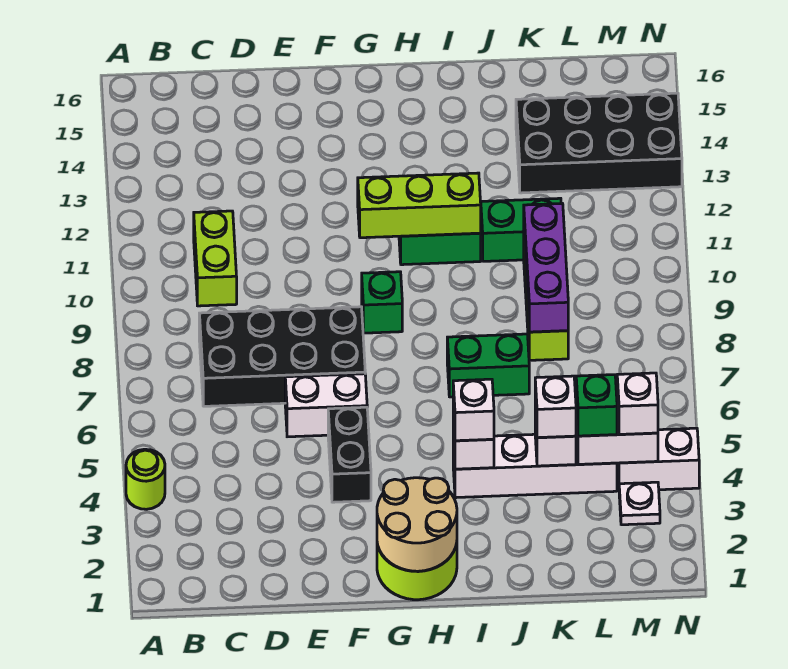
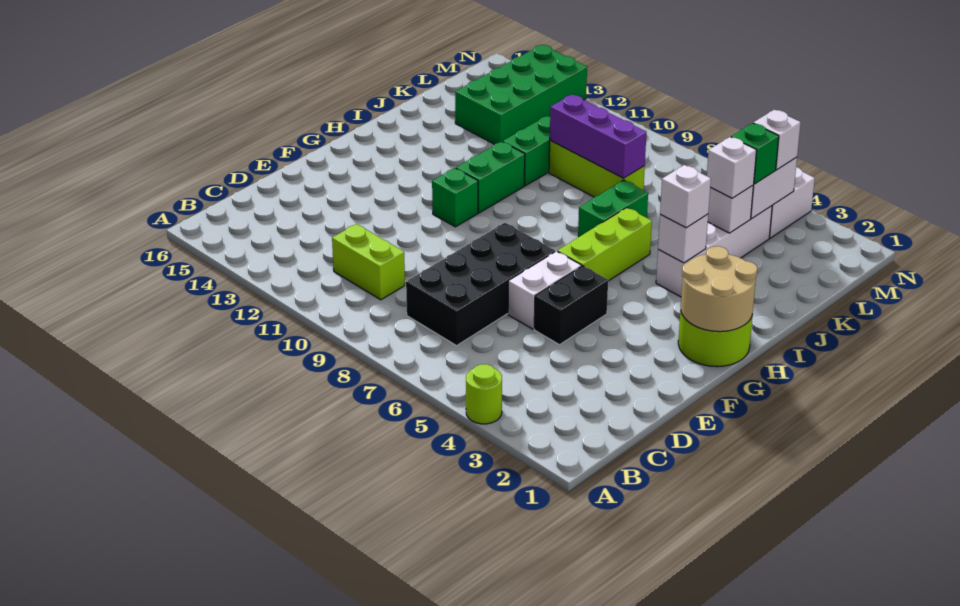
black brick F4:F5 level 1 -> black brick E5:F5 level 1
green brick G9 level 1 -> green brick G11 level 1
lime brick G11:I11 level 2 -> lime brick G6:I6 level 1
black brick K13:N14 level 1 -> green brick K13:N14 level 1
white plate M3 level 1 -> none

